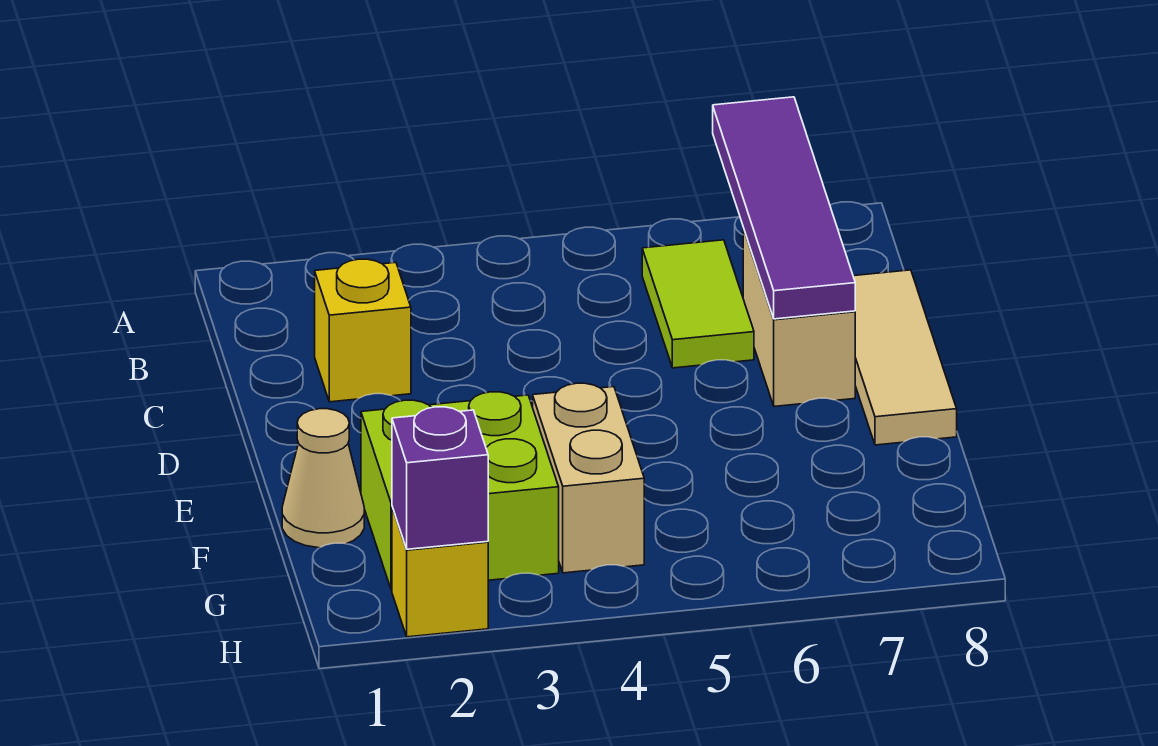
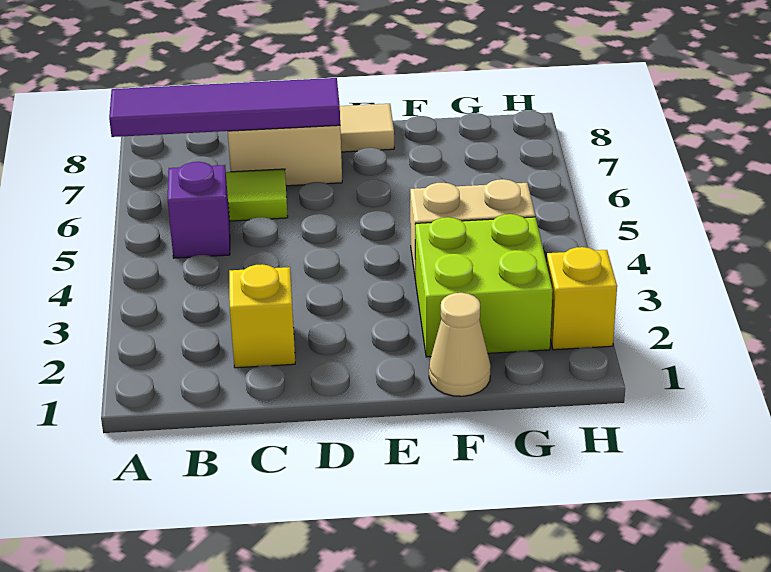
purple brick H2 level 2 -> purple brick B5 level 1

